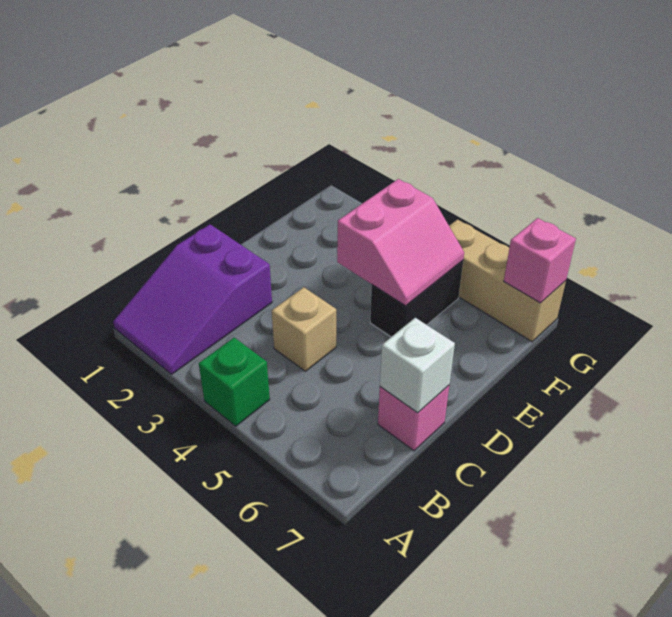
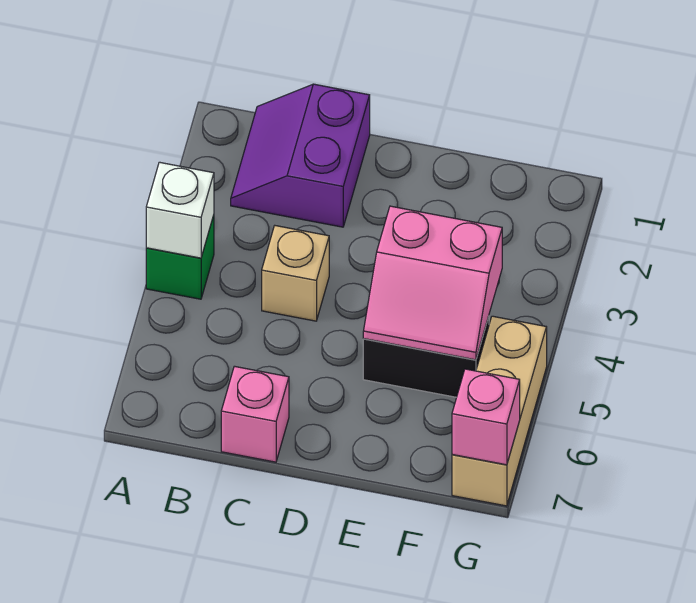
purple slope A1:C2 level 1 top C -> purple slope B1:C2 level 1 top C
white brick C7 level 2 -> white brick A4 level 2

